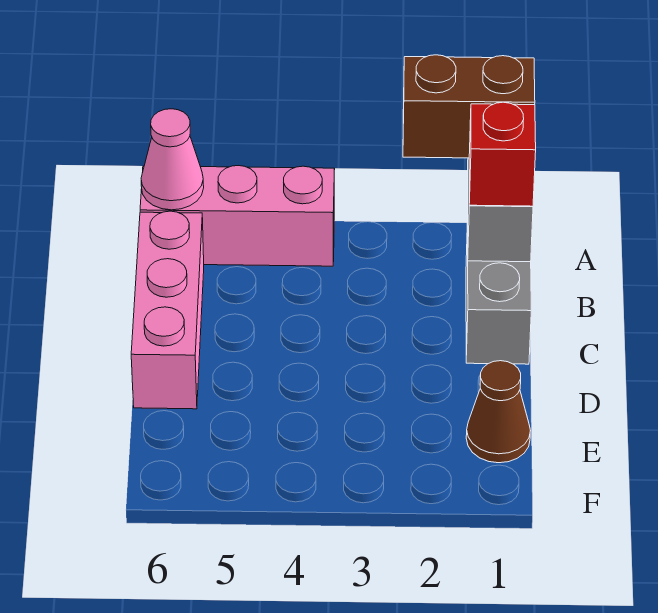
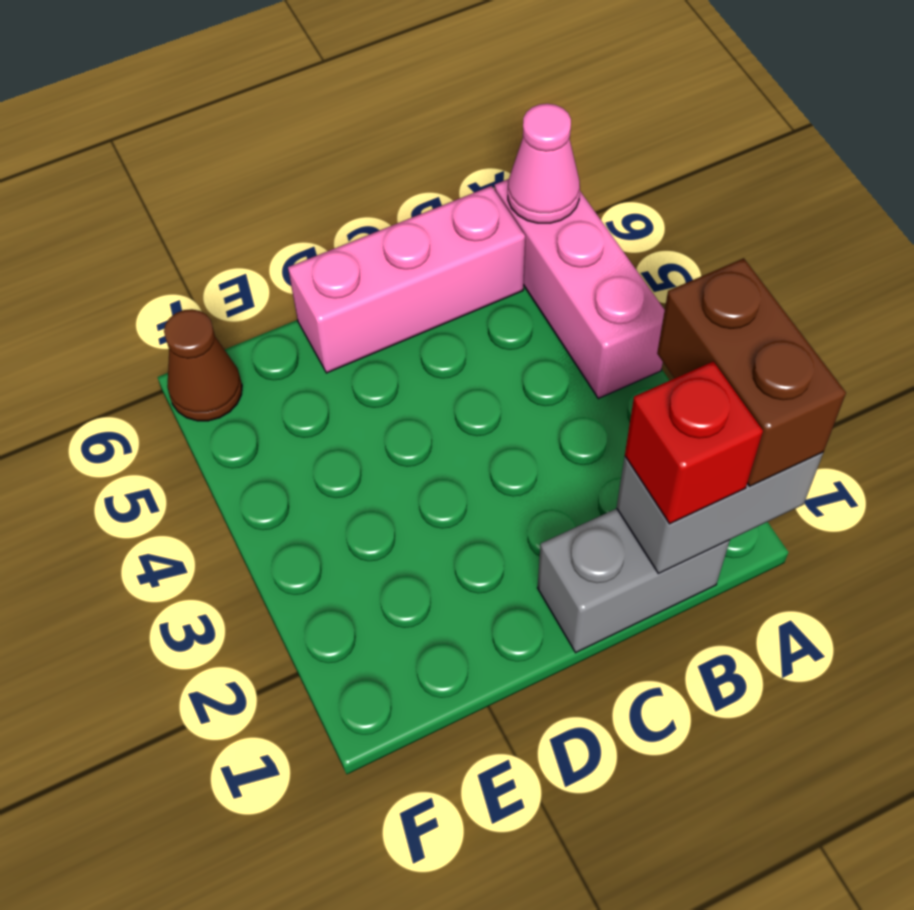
brown cone E1 level 1 -> brown cone F6 level 1

